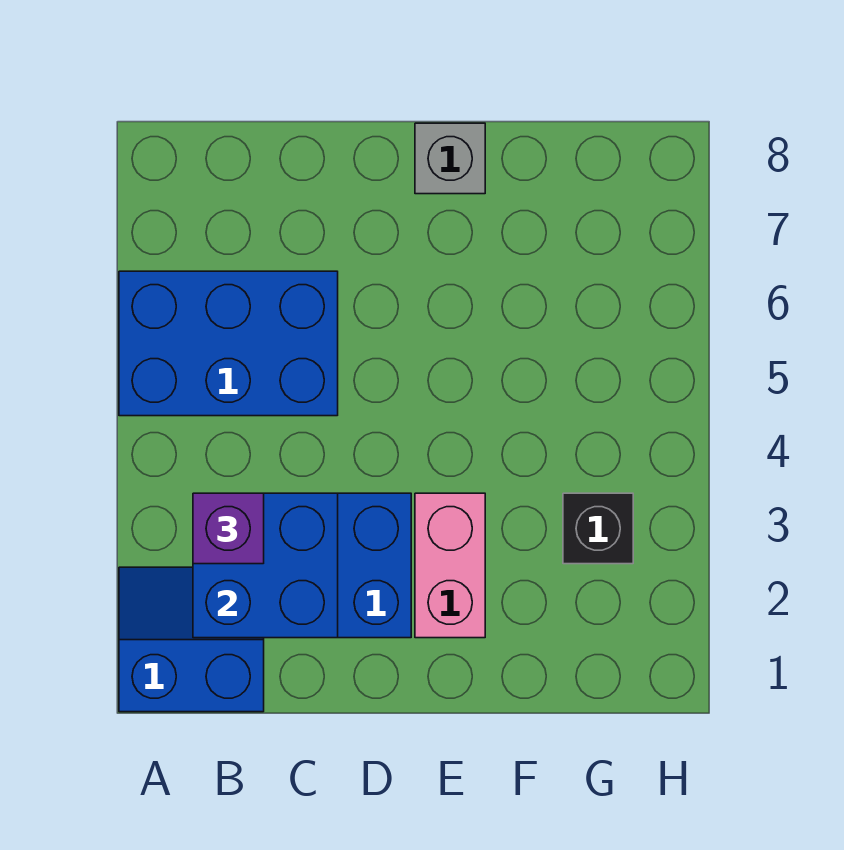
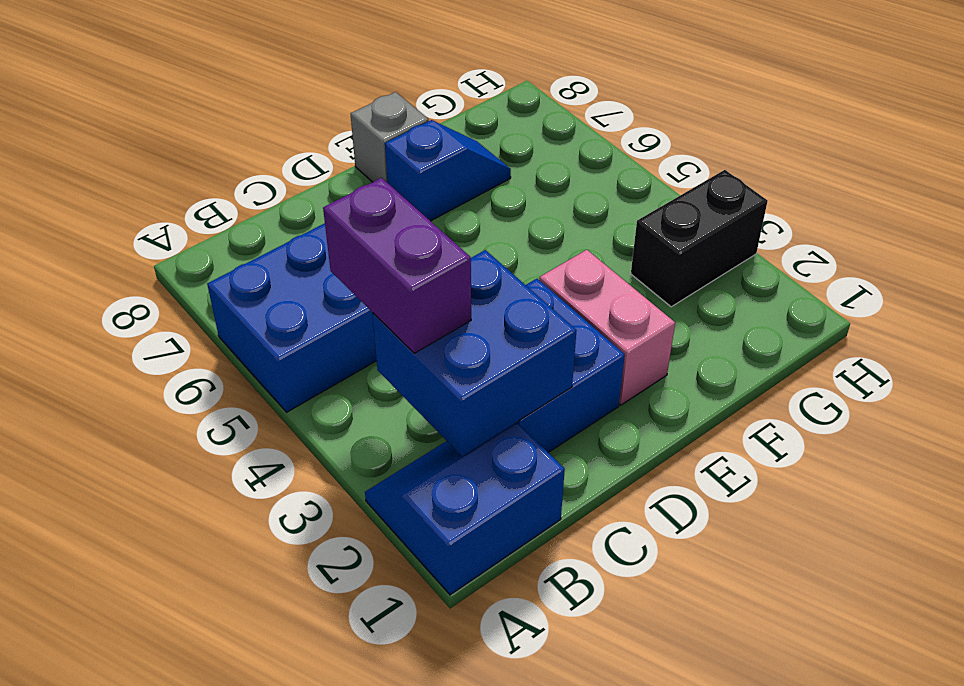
purple brick B3 level 3 -> purple brick B3:B4 level 3
none -> blue slope E7:F7 level 1 top E
black brick G3 level 1 -> black brick G3:H3 level 1

